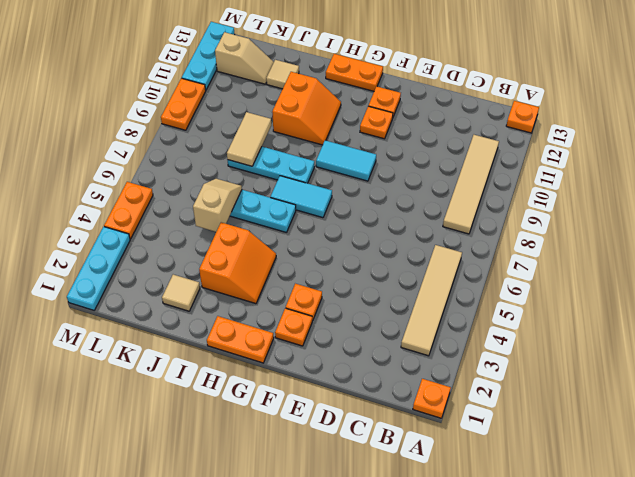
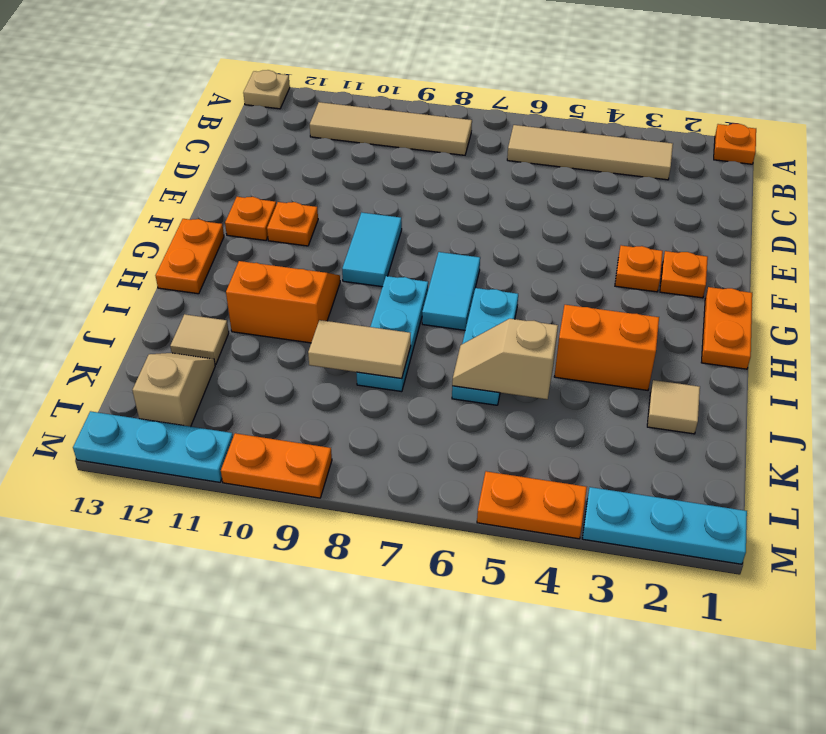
orange plate A13 level 1 -> tan plate A13 level 1

